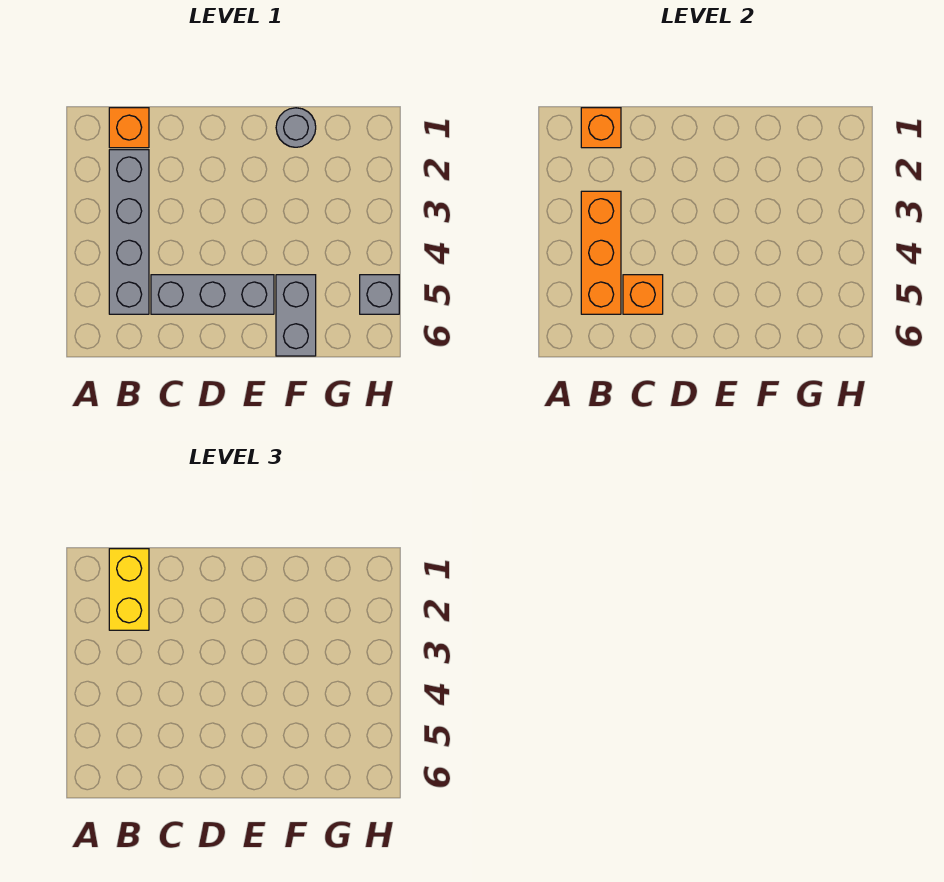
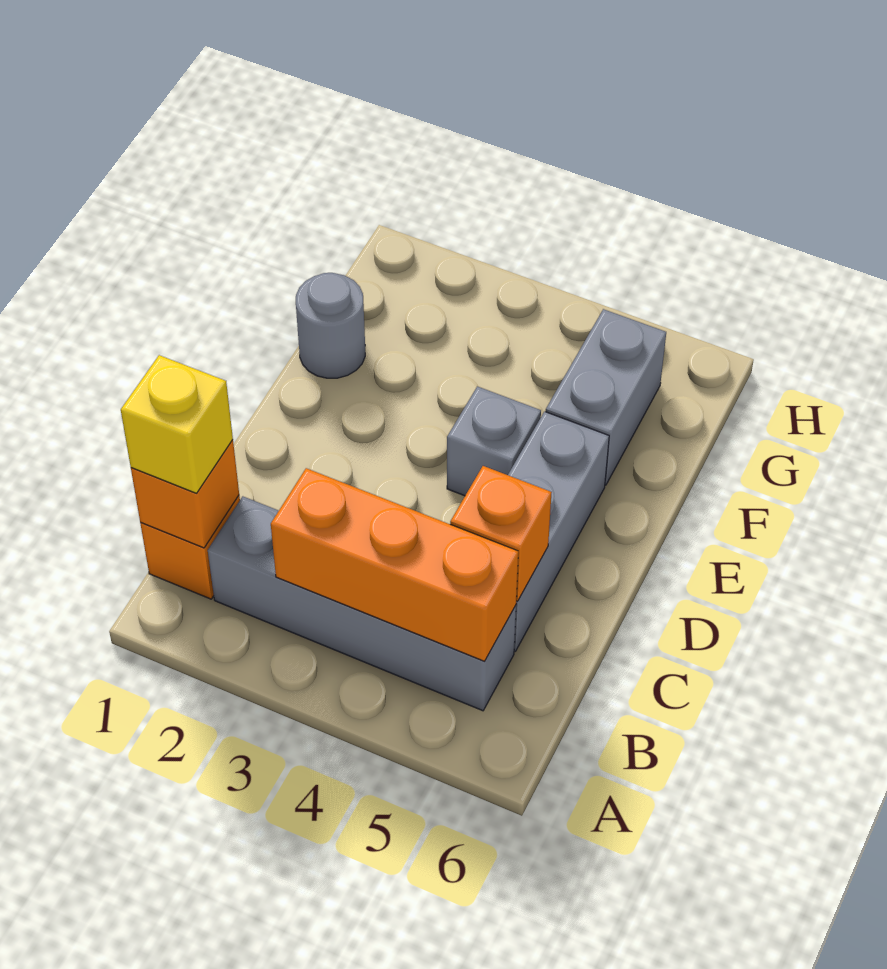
yellow brick B1:B2 level 3 -> yellow brick B1 level 3
grey brick F5:F6 level 1 -> grey brick F5:G5 level 1
grey brick H5 level 1 -> grey brick E4 level 1

